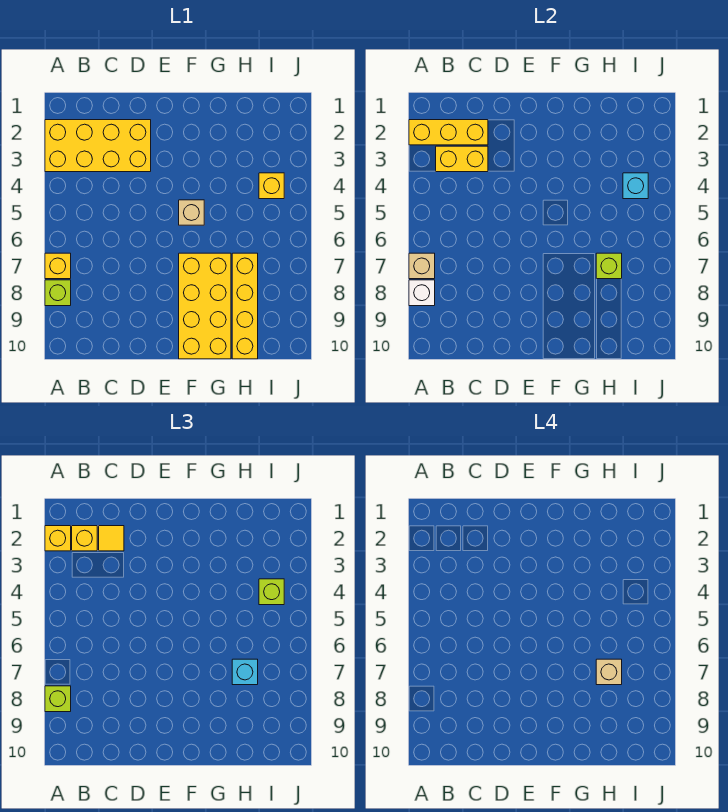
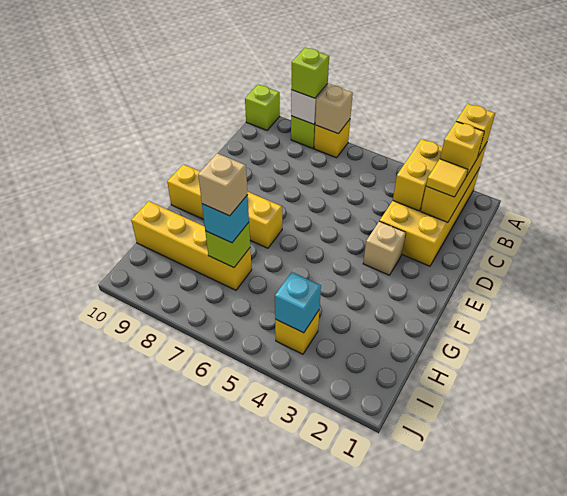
tan brick F5 level 1 -> tan brick E3 level 1
yellow brick F7:G10 level 1 -> yellow brick F7:F10 level 1
lime brick I4 level 3 -> lime brick A10 level 1

